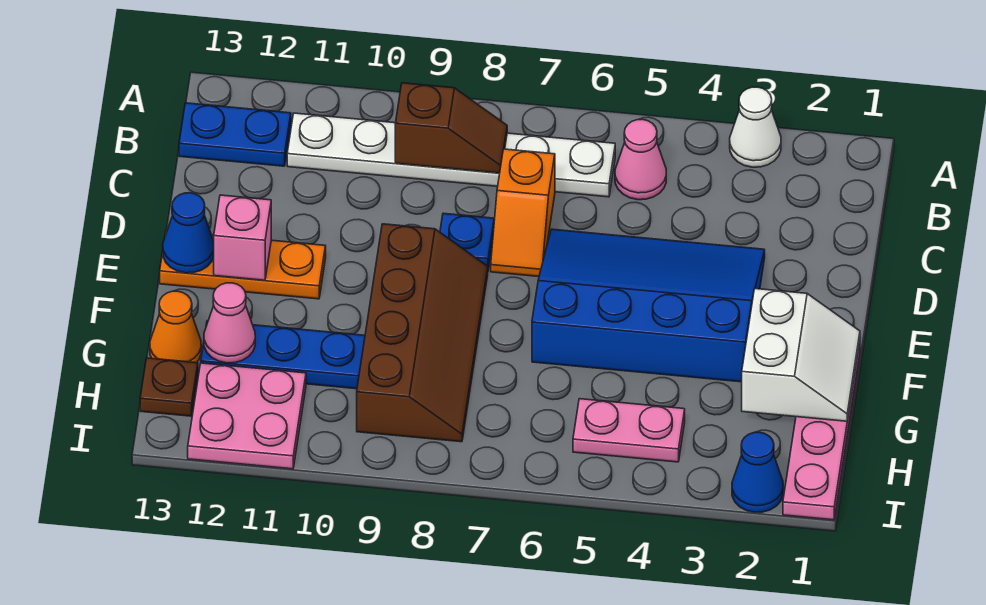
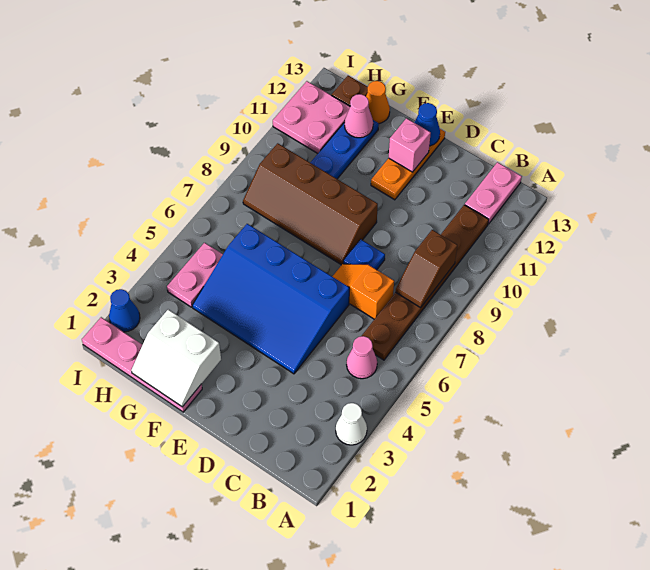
white plate B6:B11 level 1 -> brown plate B6:B11 level 1
blue plate B12:B13 level 1 -> pink plate B12:B13 level 1
blue slope D3:F6 level 1 top F -> blue slope D4:G6 level 1 top 6

